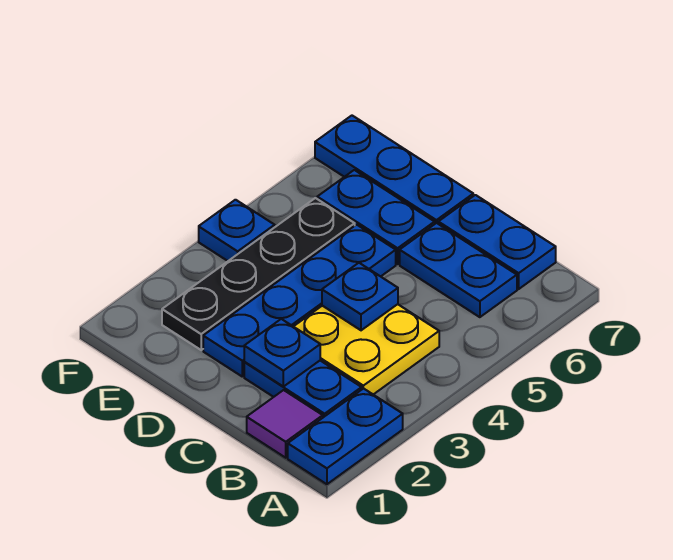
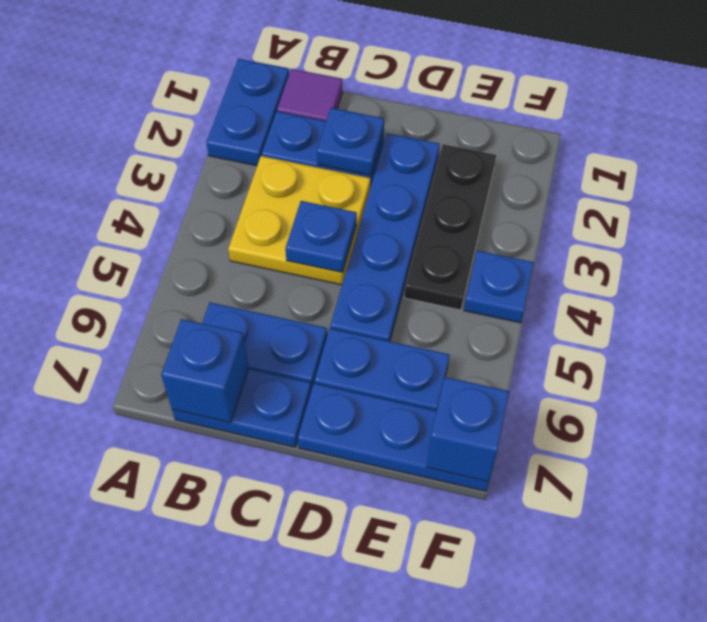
none -> blue brick B7 level 2
black plate E2:E5 level 1 -> black plate E2:E4 level 1
none -> blue brick F7 level 2

